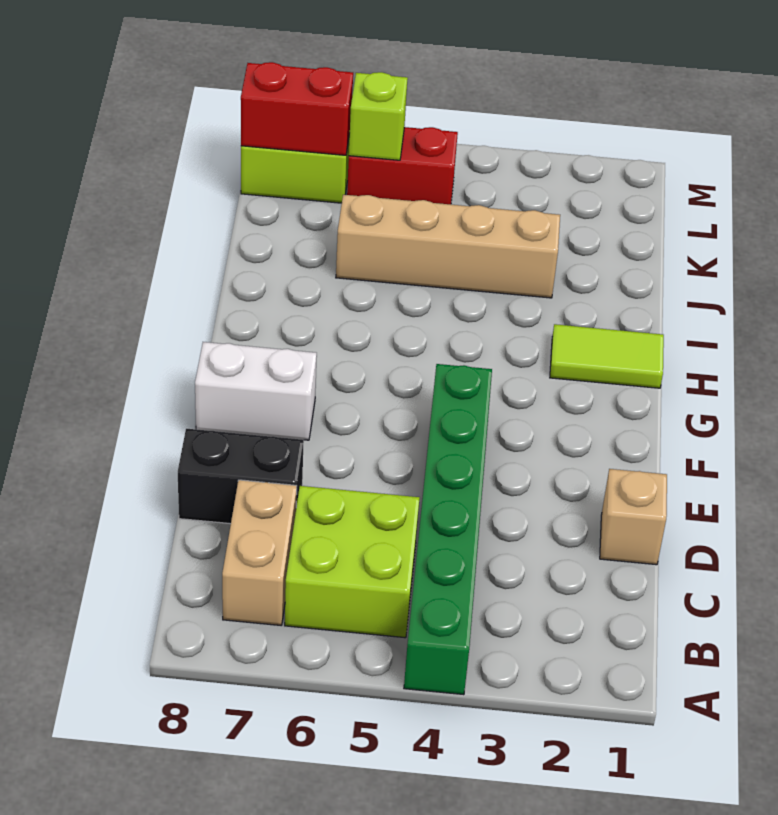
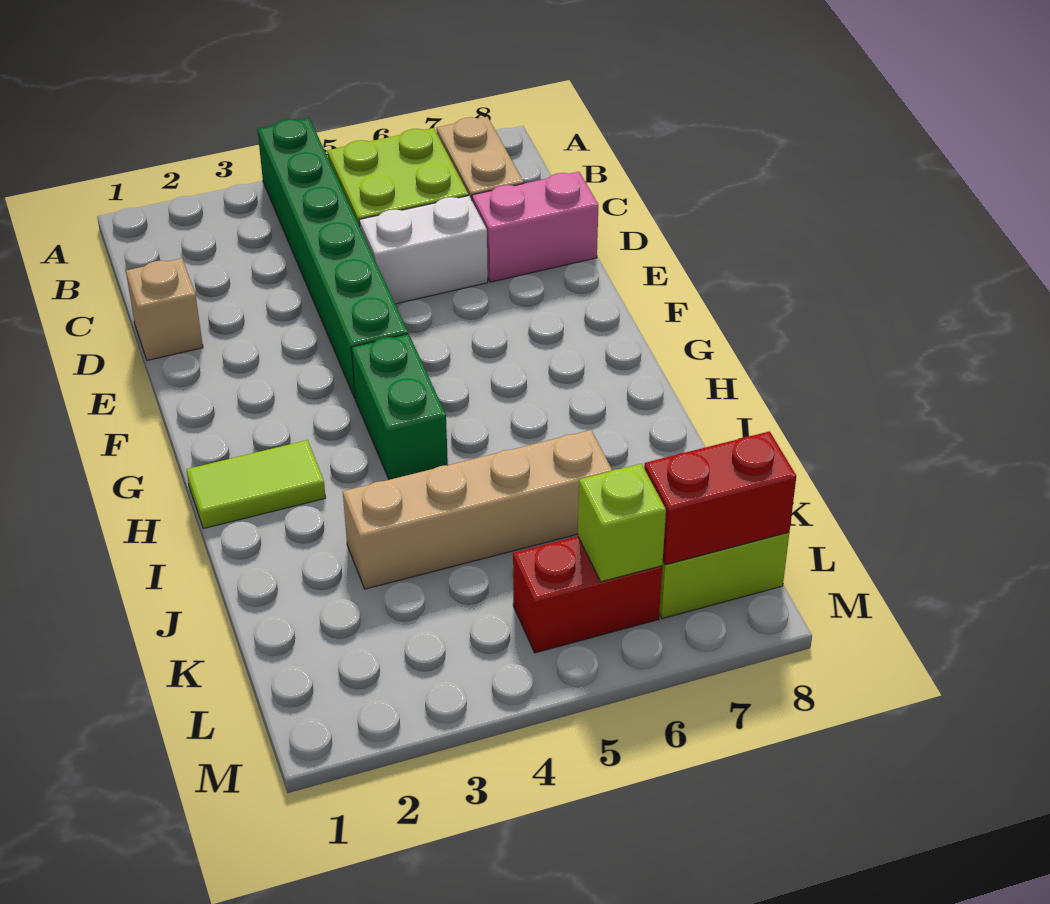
black brick D7:D8 level 1 -> pink brick D7:D8 level 1
white brick F7:F8 level 1 -> white brick D5:D6 level 1
none -> green brick G4:H4 level 1

